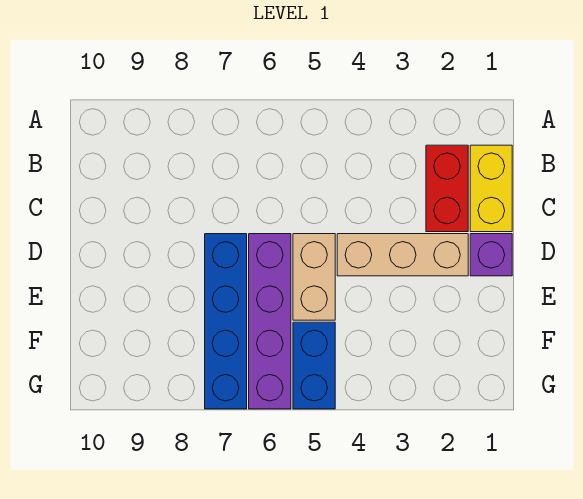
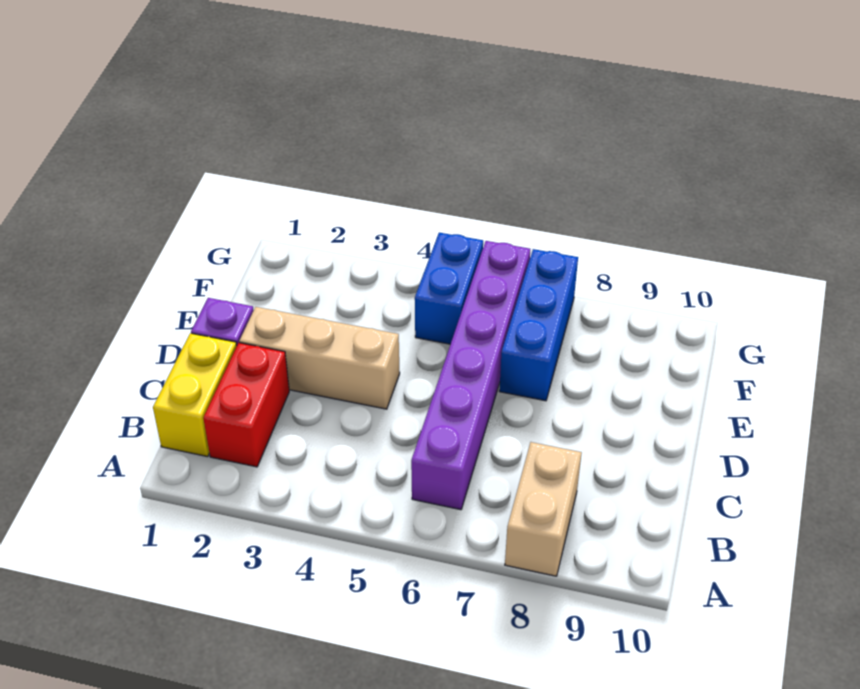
tan brick D5:E5 level 1 -> tan brick A8:B8 level 1
purple brick D6:G6 level 1 -> purple brick B6:G6 level 1
blue brick D7:G7 level 1 -> blue brick E7:G7 level 1

